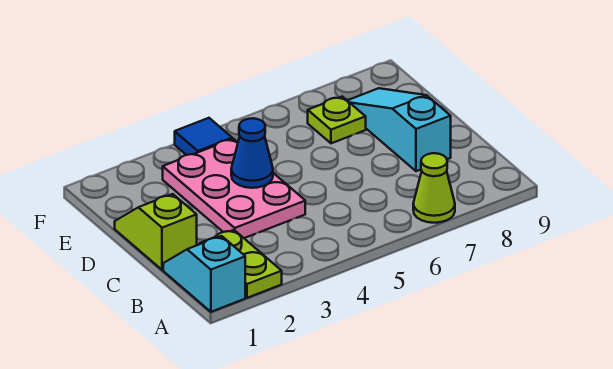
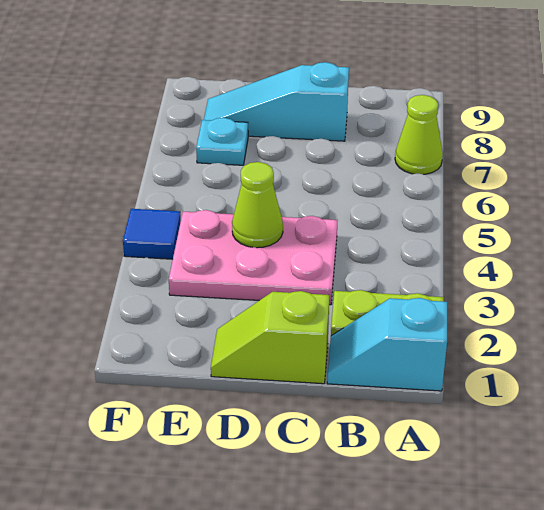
blue cone D4 level 2 -> lime cone D4 level 2
lime plate E7 level 1 -> cyan plate E7 level 1

